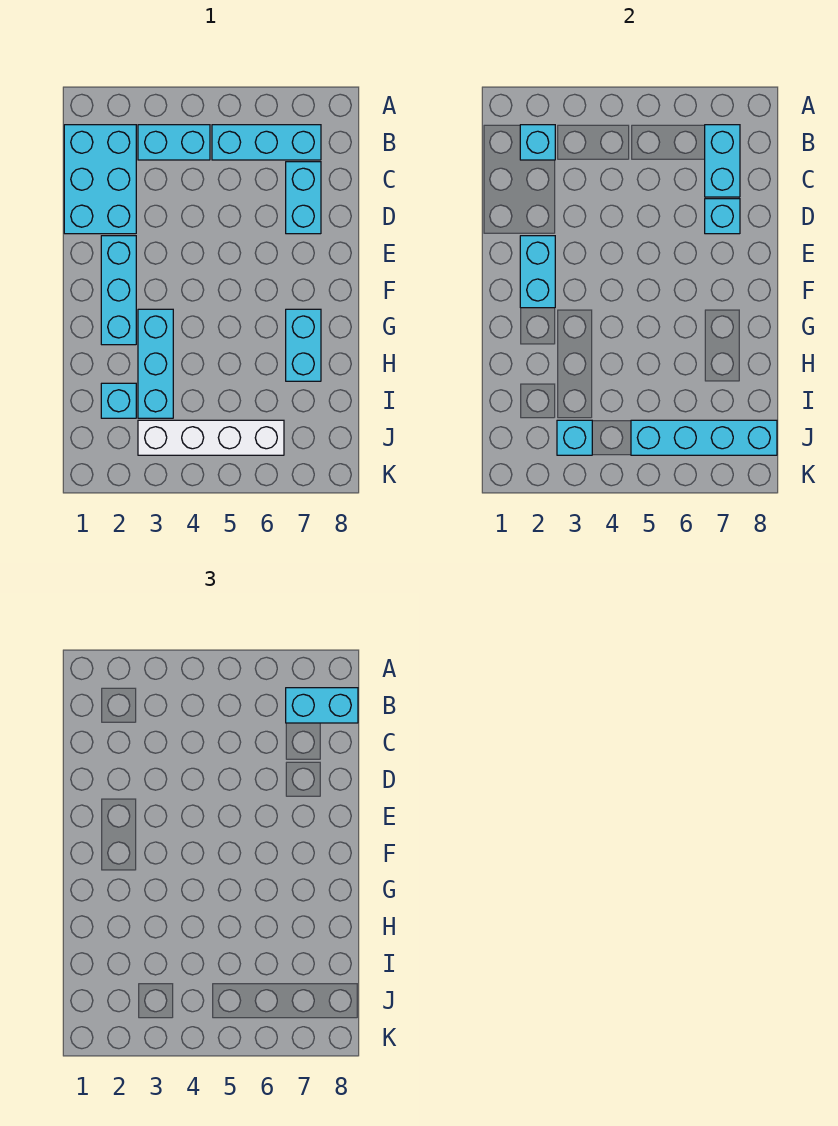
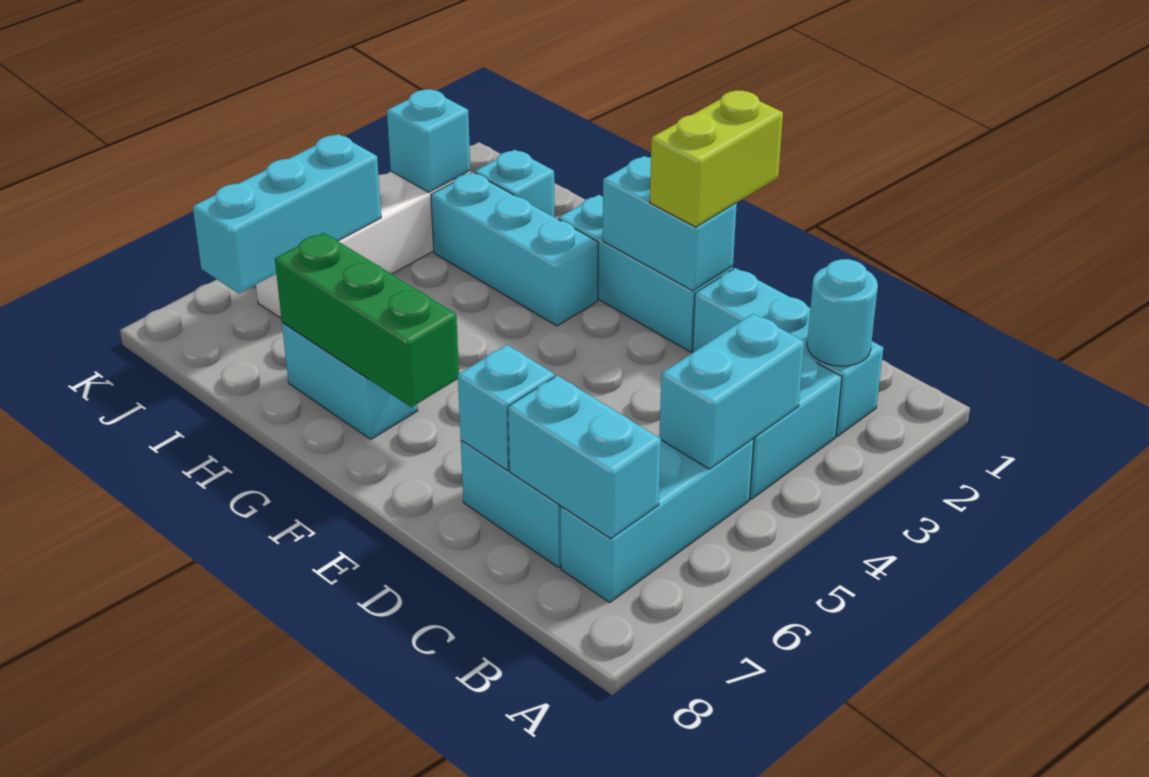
cyan brick B1:D2 level 1 -> cyan brick B2:D2 level 1
cyan brick B2 level 2 -> cyan round brick B2 level 2
cyan brick B7:B8 level 3 -> cyan brick B4:B5 level 2
none -> lime brick E1:E2 level 3
none -> green brick F7:H7 level 2
cyan brick J5:J8 level 2 -> cyan brick J5:J7 level 2

